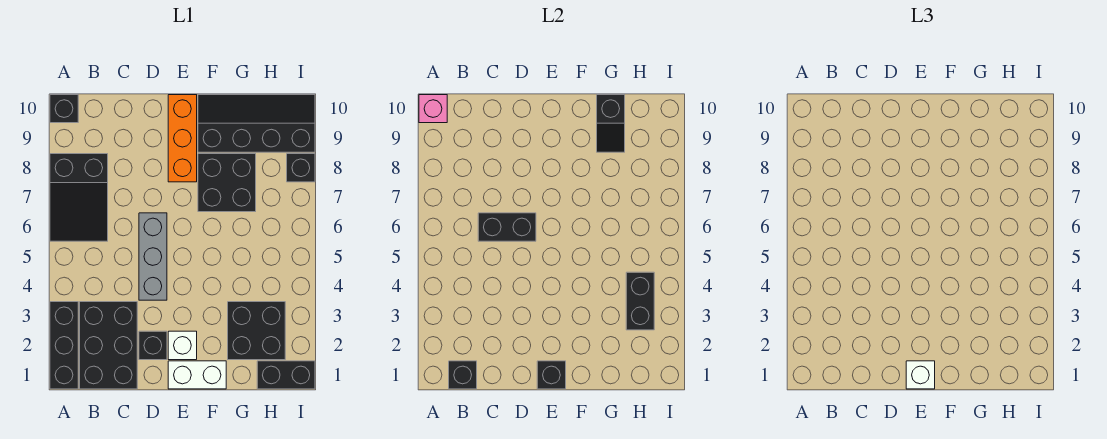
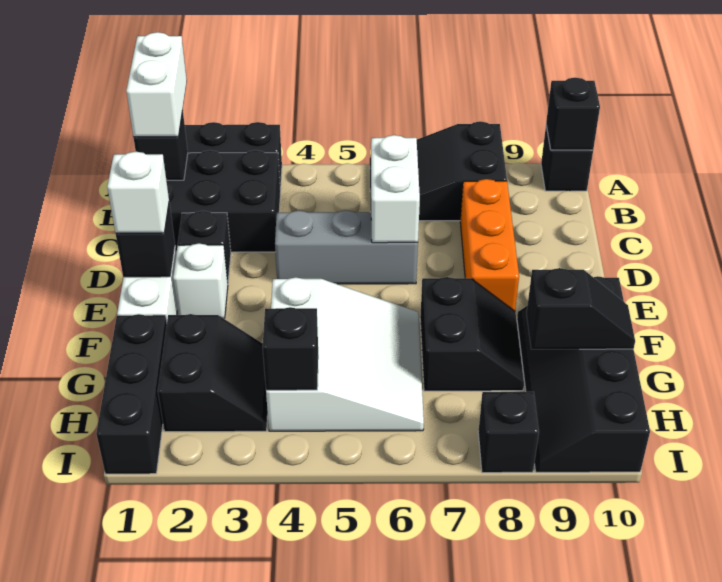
none -> white brick A1:B1 level 3
pink brick A10 level 2 -> black brick A10 level 2
black brick C6:D6 level 2 -> white brick C6:D6 level 2
orange brick E8:E10 level 1 -> orange brick C8:E8 level 1
none -> white slope F4:H6 level 1 top 4
black brick F7:G8 level 1 -> black slope F7:G8 level 1 top 7
black slope F9:I10 level 1 top 9 -> black slope F9:I10 level 1 top 10
black brick G2:H3 level 1 -> black slope G2:H3 level 1 top 2
black slope G9:G10 level 2 top 10 -> black slope G9:G10 level 2 top 9
black brick H1:I1 level 1 -> black brick G1:I1 level 1
black brick H3:H4 level 2 -> black brick H4 level 2

